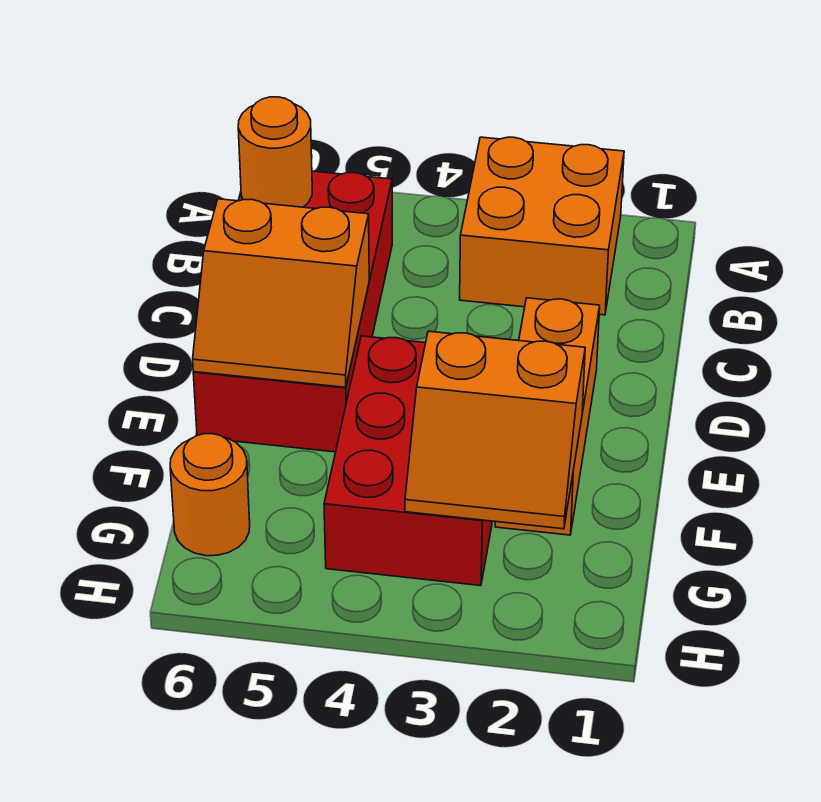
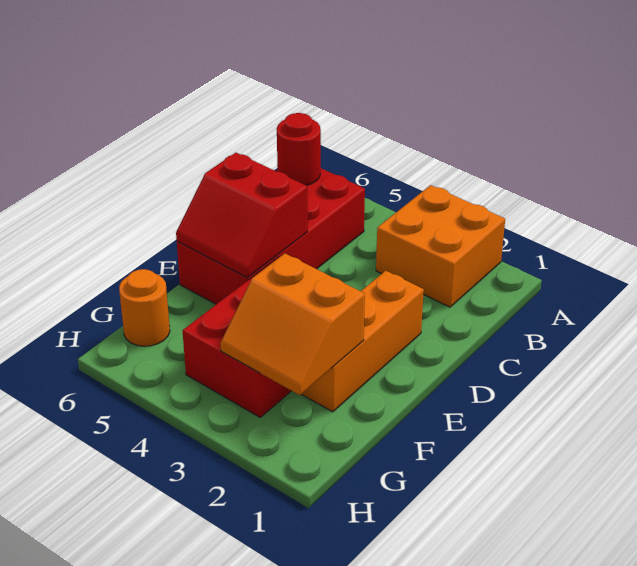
orange round brick B6 level 2 -> red round brick B6 level 2
orange slope D5:E6 level 2 top D -> red slope D5:E6 level 2 top D

